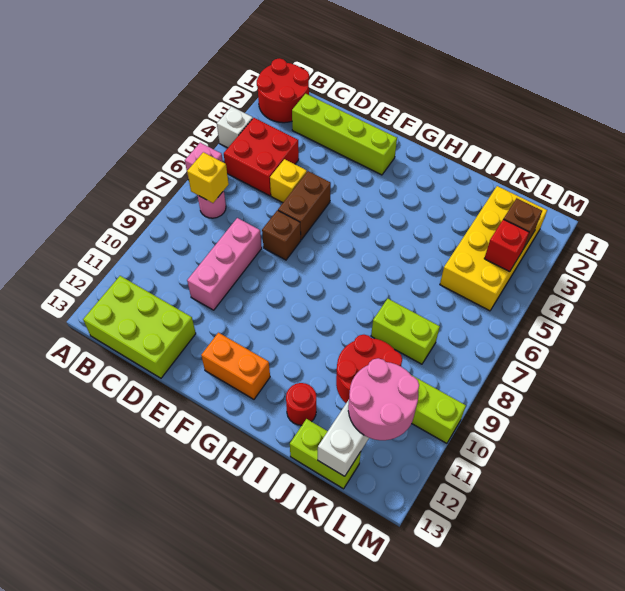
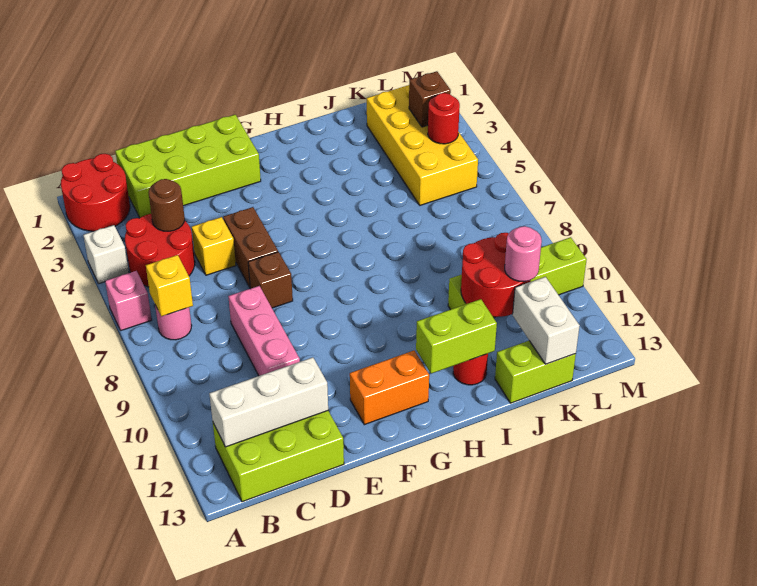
red brick B4:C5 level 1 -> red round brick B4:C5 level 1
none -> white brick B12:D12 level 2
lime brick C2:F2 level 1 -> lime brick C1:F2 level 1
none -> brown round brick C4 level 2
lime brick J8:K8 level 1 -> lime brick H12:I12 level 2
pink round brick K11:L12 level 3 -> pink round brick K11 level 3
red brick L4 level 2 -> red round brick L4 level 2

